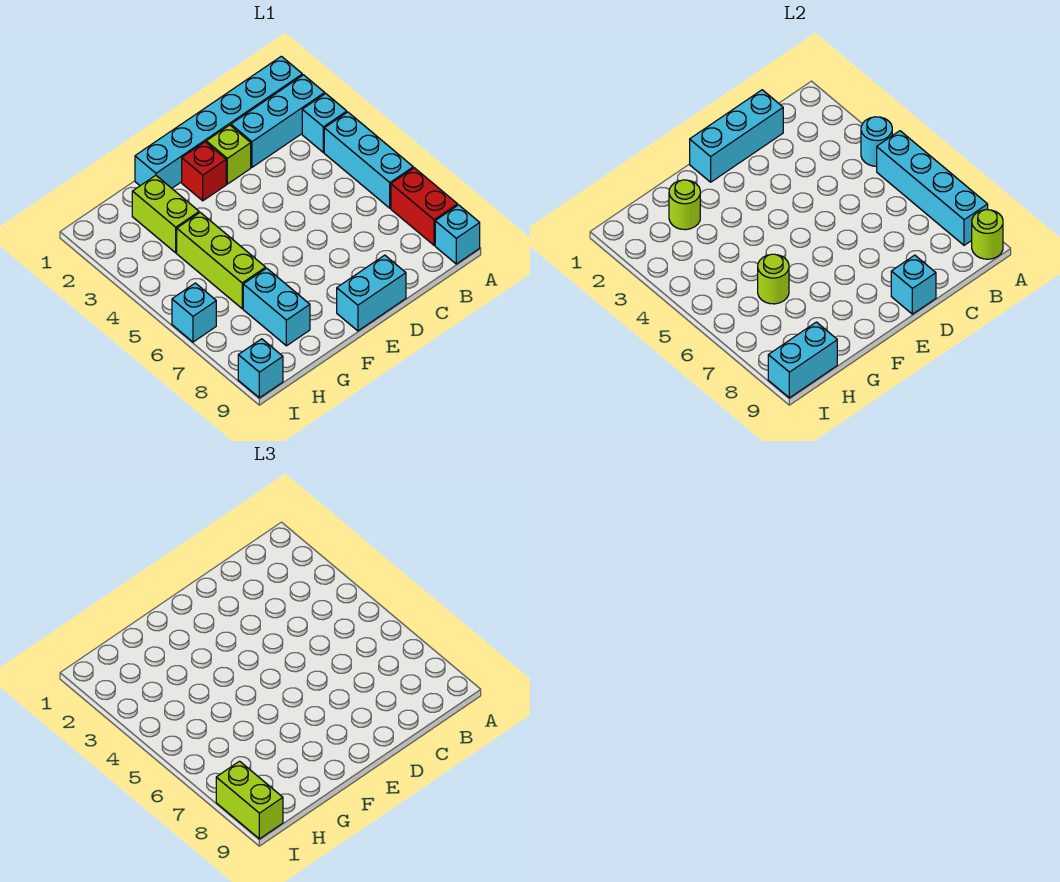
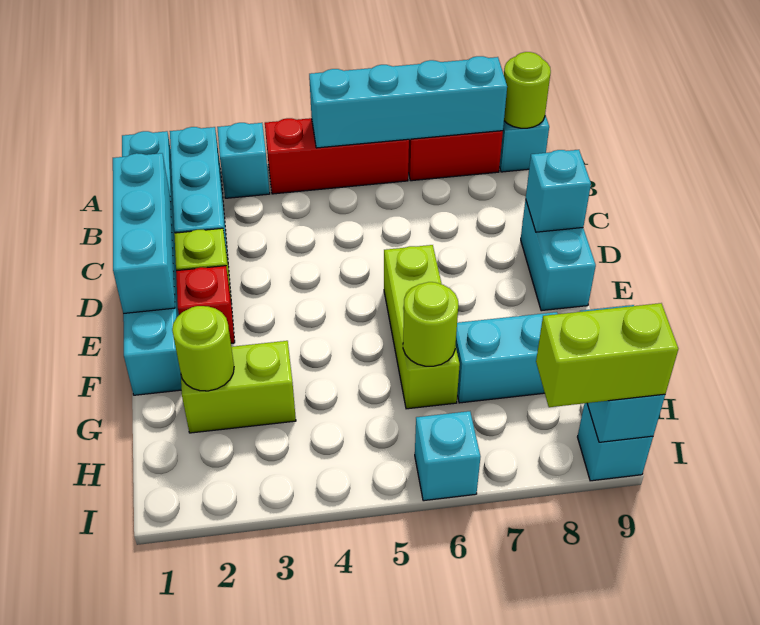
cyan brick A4:A6 level 1 -> red brick A4:A6 level 1
cyan round brick A4 level 2 -> none
lime brick G4:G6 level 1 -> lime brick E6:G6 level 1

